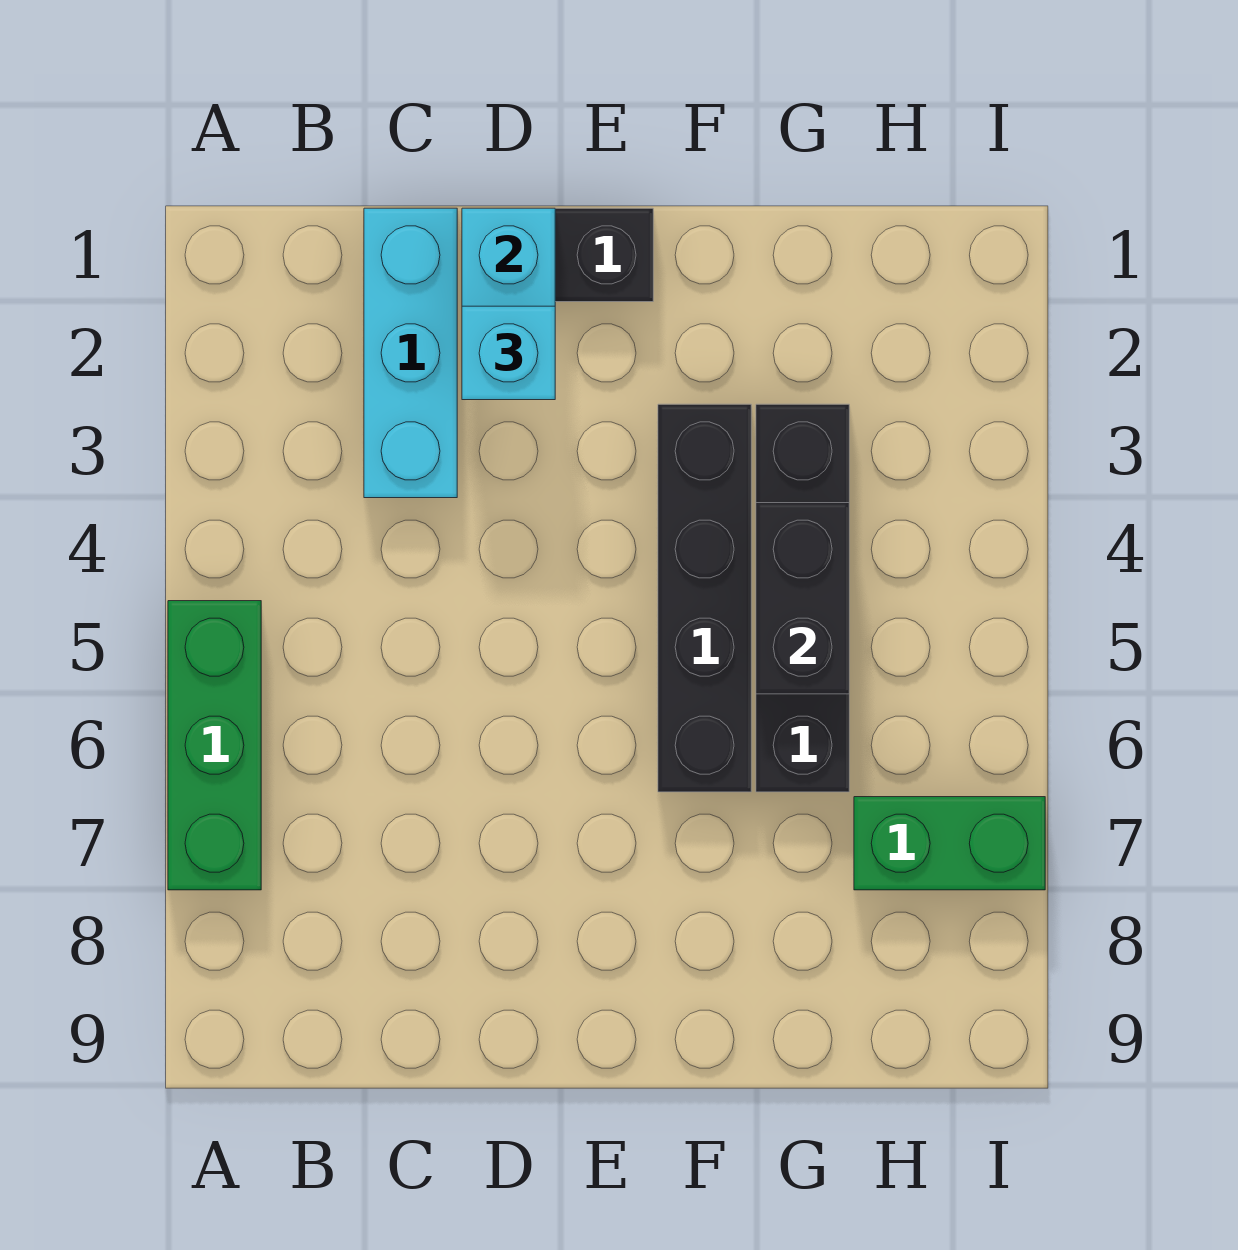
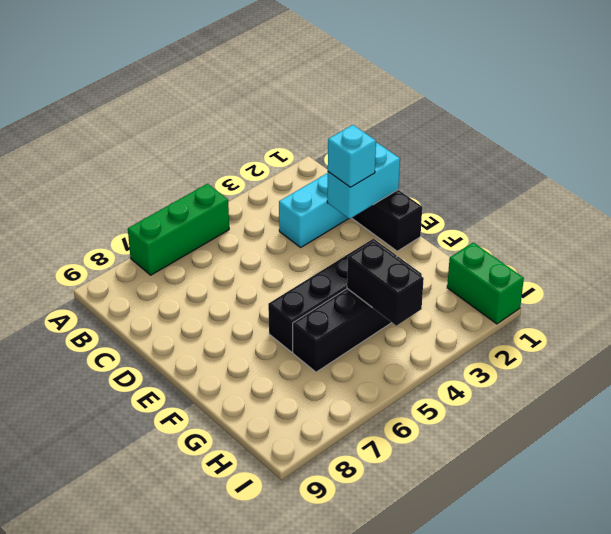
black brick G4:G5 level 2 -> black brick G4:H4 level 2
green brick H7:I7 level 1 -> green brick H1:I1 level 1

